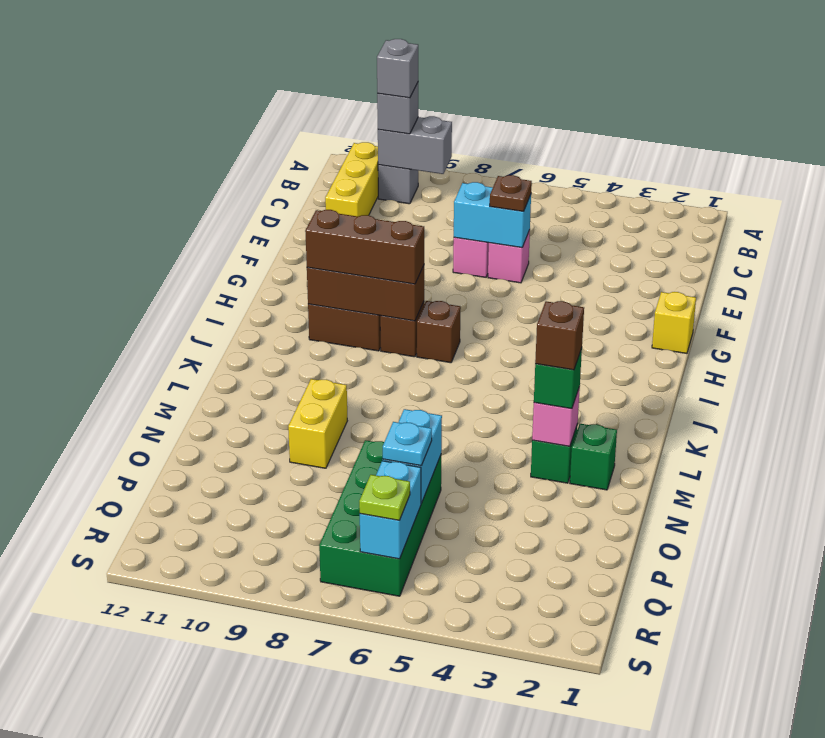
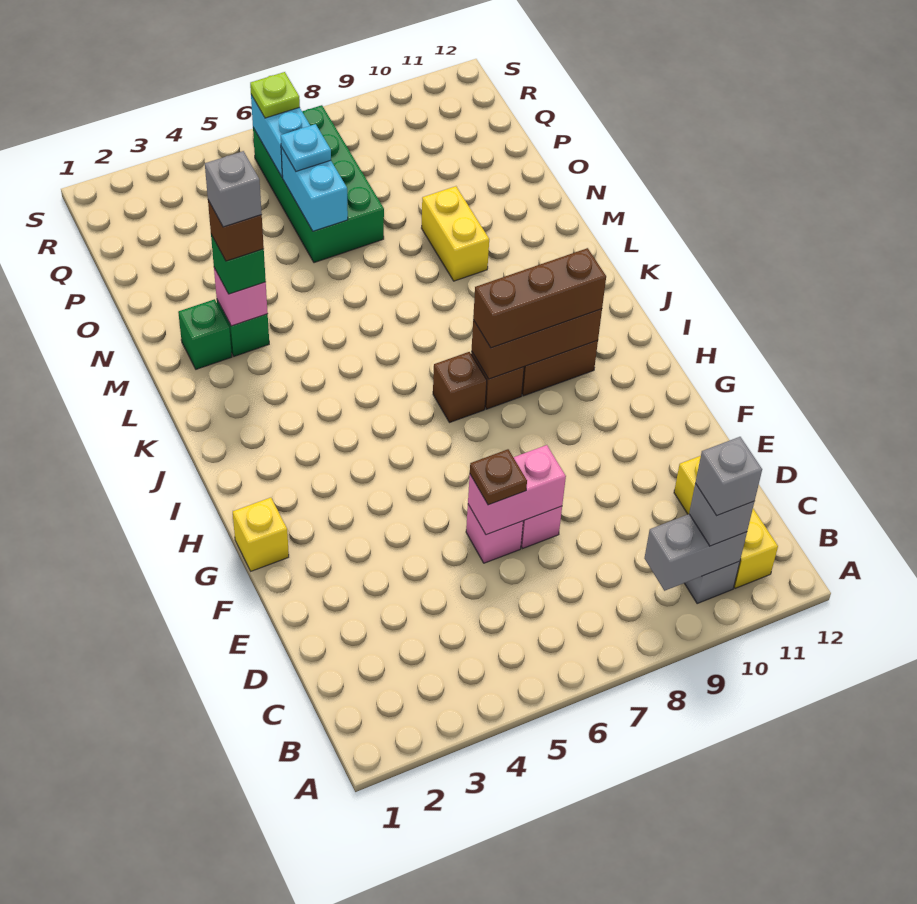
cyan brick E6:E7 level 2 -> pink brick E6:E7 level 2
none -> grey brick M3 level 5

